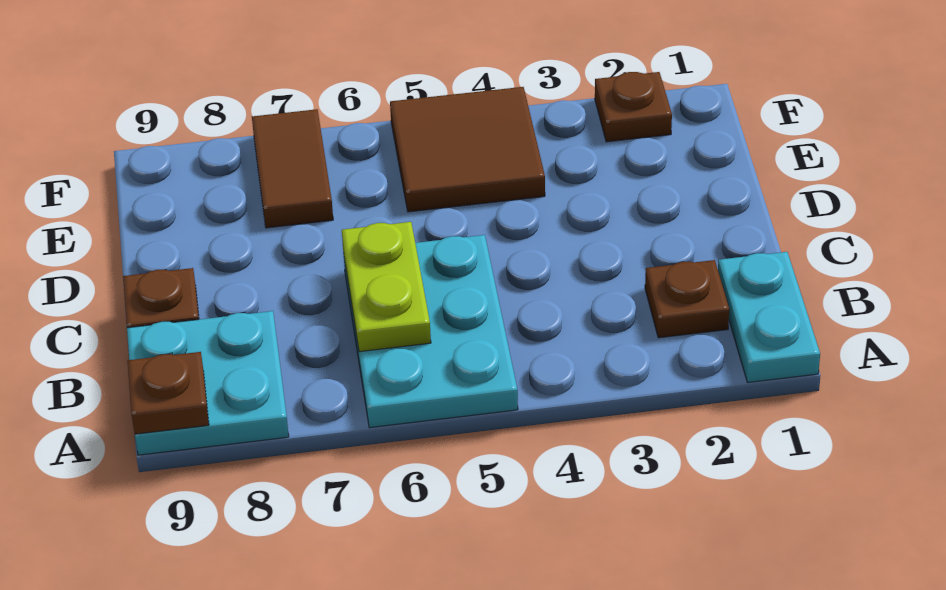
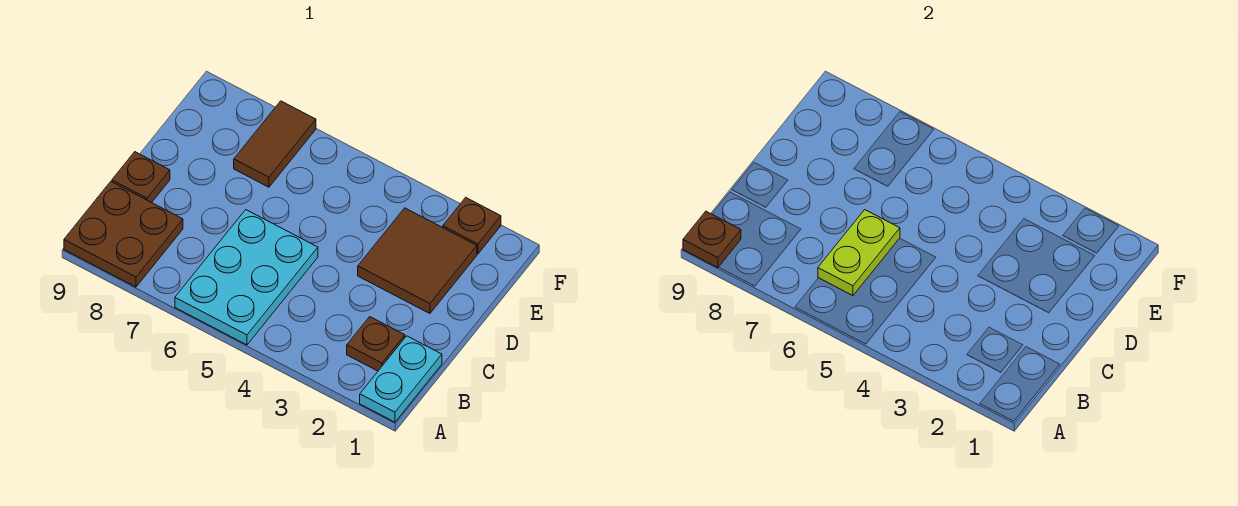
cyan plate A8:B9 level 1 -> brown plate A8:B9 level 1
brown tile E4:F5 level 1 -> brown tile D2:E3 level 1

